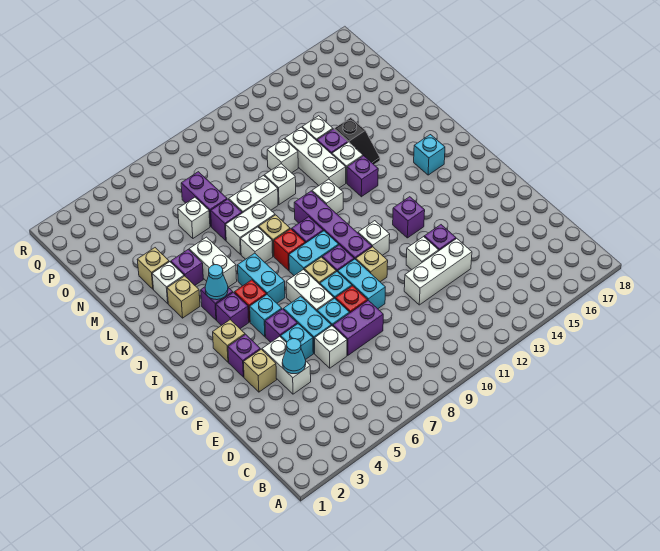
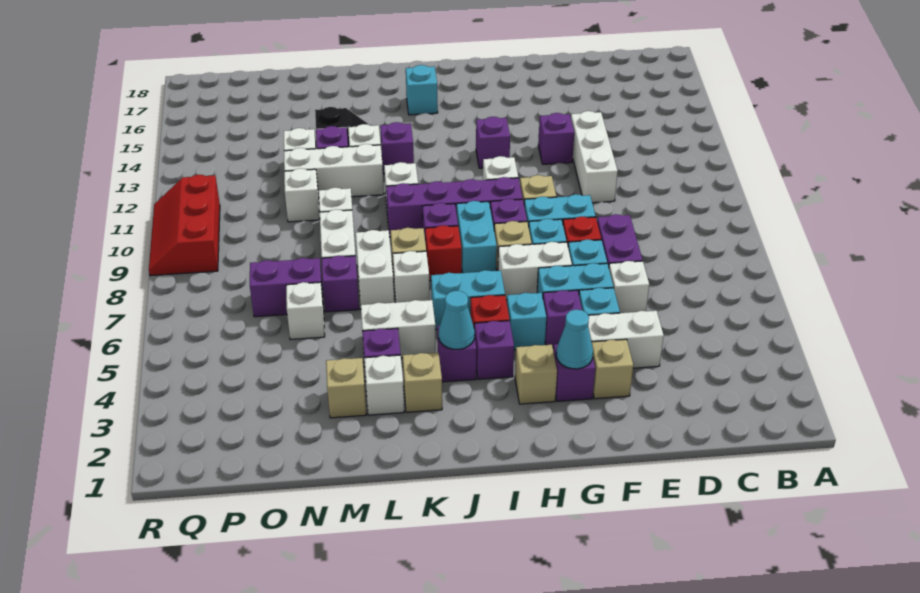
cyan cone E4 level 2 -> cyan cone G3 level 2
white brick F12 level 1 -> none
none -> red slope Q9:R11 level 1 top Q

